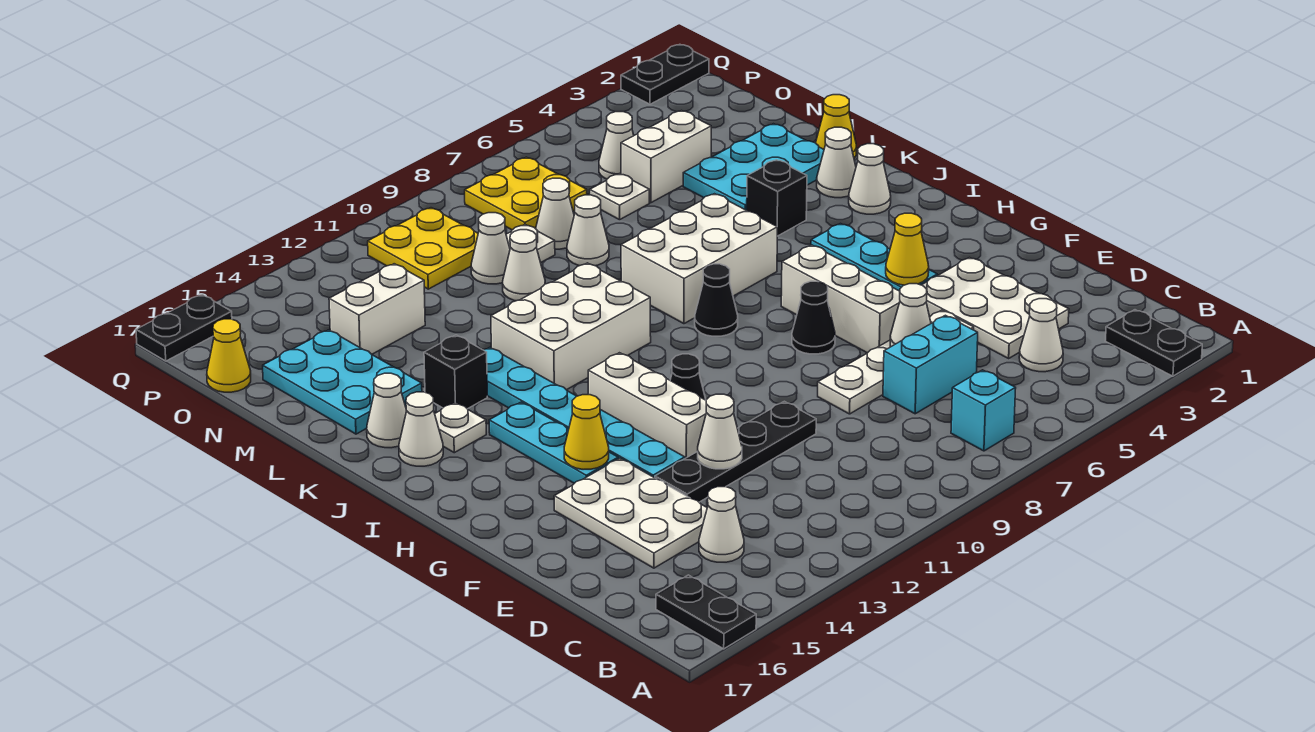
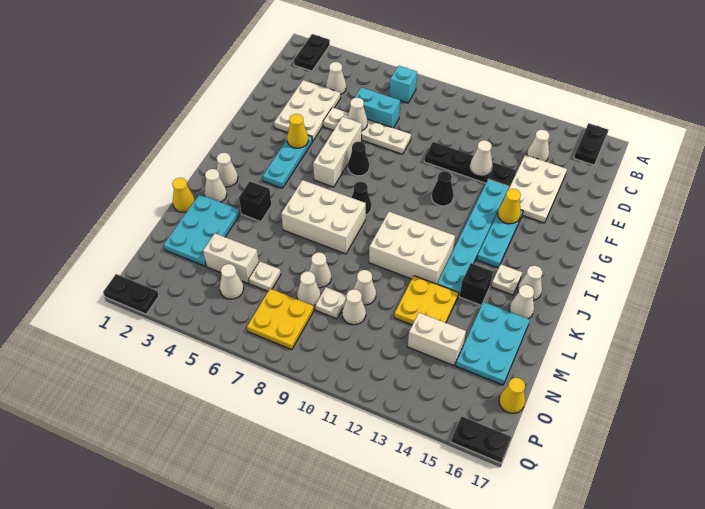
white brick F12:H12 level 1 -> none
cyan plate L2:M4 level 1 -> cyan plate L2:N3 level 1
yellow plate O10:P11 level 1 -> yellow plate L12:M13 level 1

